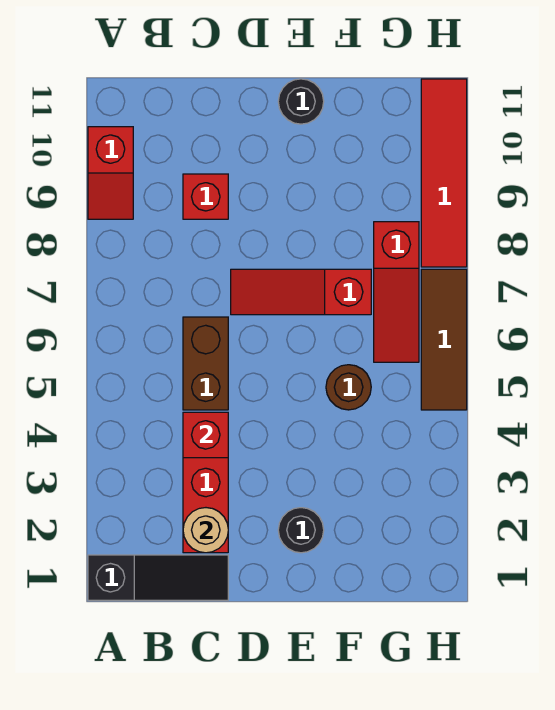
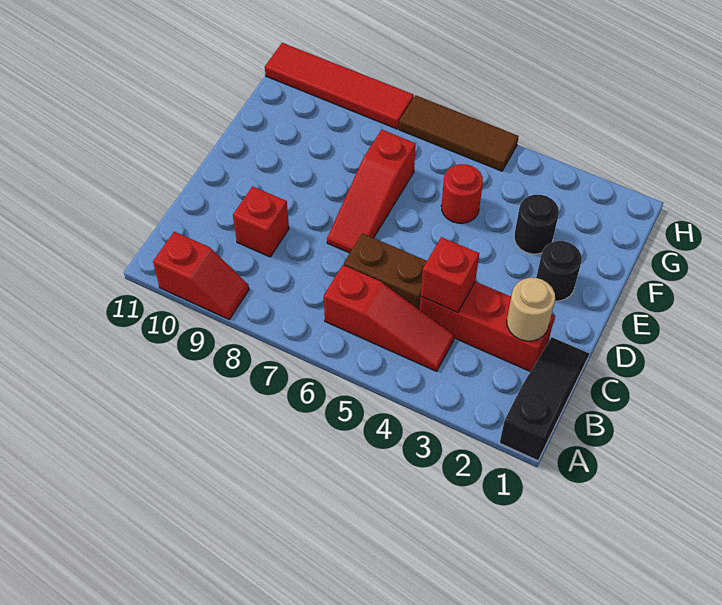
black round brick E11 level 1 -> black round brick F3 level 1
brown round brick F5 level 1 -> red round brick F5 level 1
red slope G6:G8 level 1 top 8 -> red slope B4:B6 level 1 top 6

